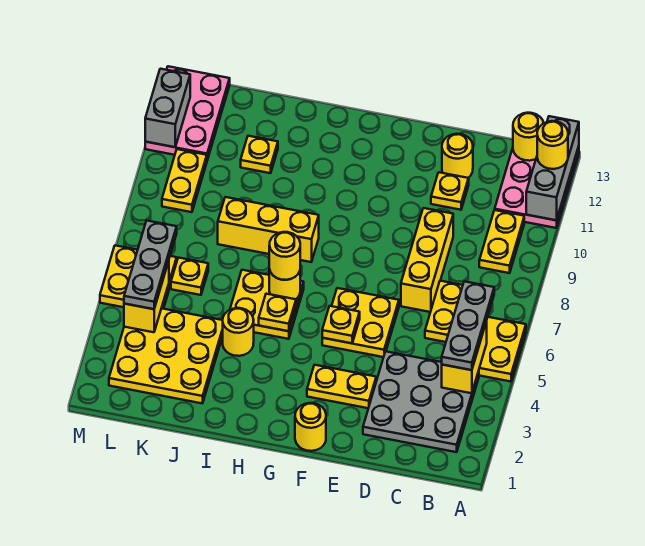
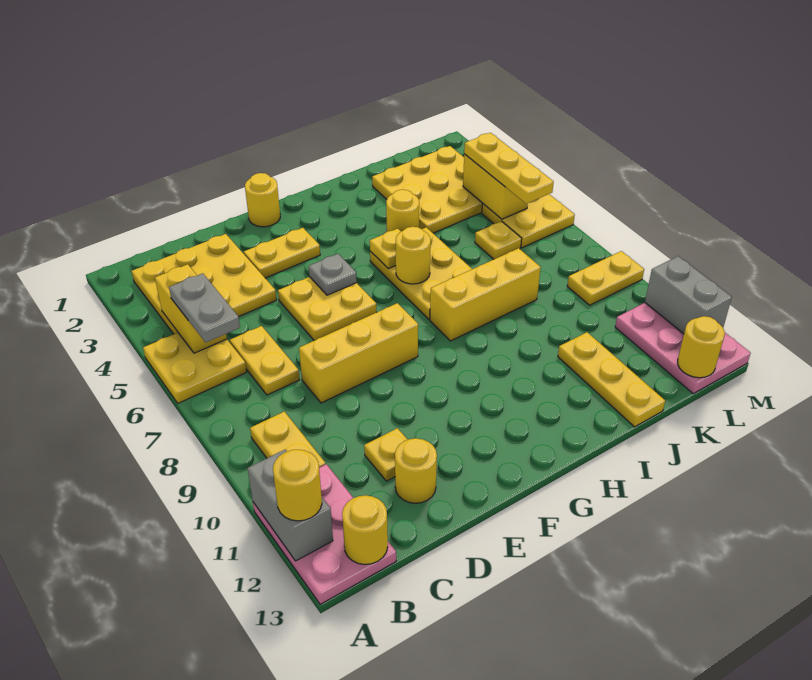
grey brick A11:A13 level 2 -> grey brick A11:A12 level 2
grey plate B2:D4 level 1 -> yellow plate B2:D4 level 1
grey plate B4:B6 level 3 -> grey plate B5:B6 level 3
yellow brick D7:D9 level 1 -> yellow brick D8:F8 level 1
yellow plate F5 level 2 -> grey plate F5 level 2
yellow plate H5:I6 level 1 -> yellow plate H5:I7 level 1
yellow round brick H6 level 3 -> yellow round brick L13 level 2
yellow plate J11 level 1 -> yellow plate J11:J13 level 1
grey plate L4:L6 level 3 -> yellow plate L4:L6 level 3
yellow plate L9:L10 level 1 -> yellow plate L9:M9 level 1

